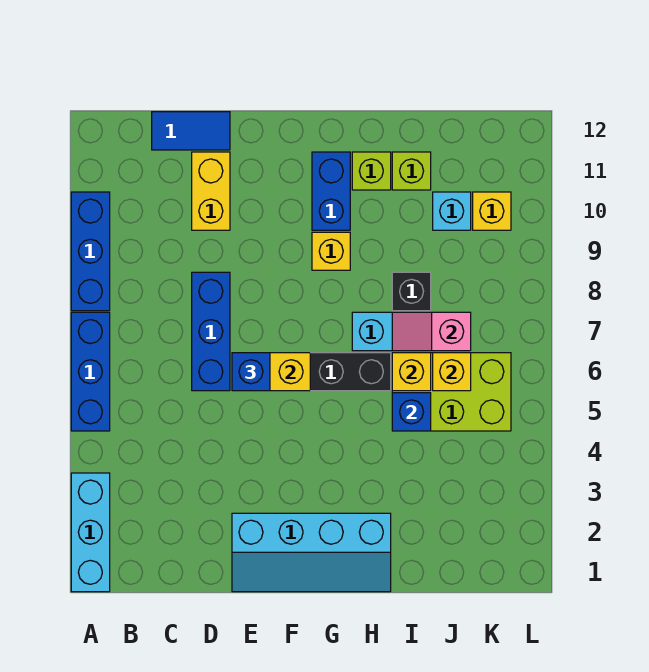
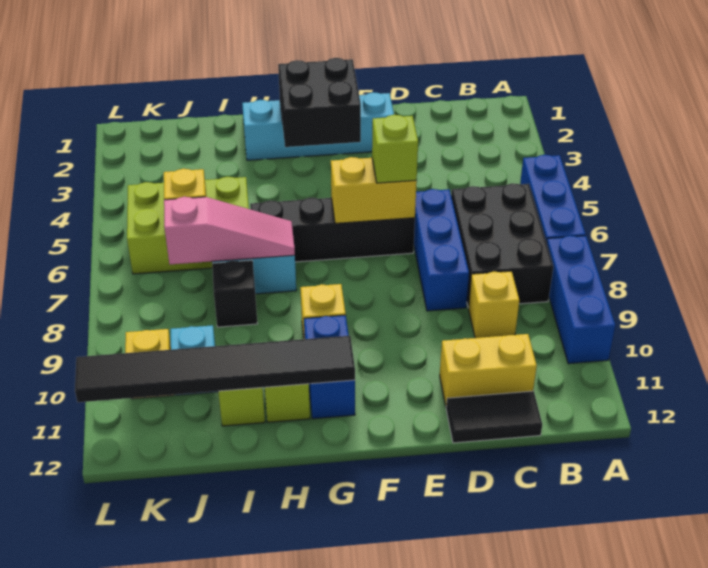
cyan brick A1:A3 level 1 -> none
none -> black brick B6:C8 level 1
blue tile C12:D12 level 1 -> black tile C12:D12 level 1
yellow brick D10:D11 level 1 -> yellow brick C11:D11 level 1
blue brick E6 level 3 -> lime brick E6 level 3
none -> black brick F2:G3 level 2
none -> black tile G11:L11 level 2
blue brick I5 level 2 -> none
yellow brick I6 level 2 -> yellow brick C9 level 1
pink slope I7:J7 level 2 top J -> pink slope H7:J7 level 2 top J

